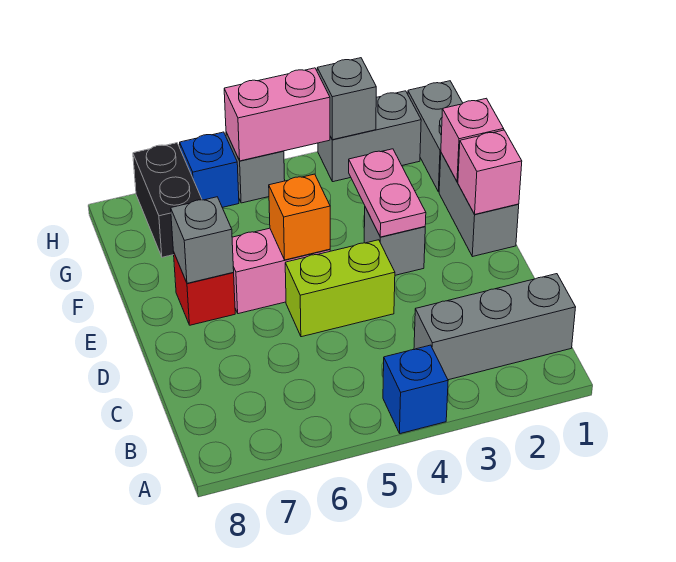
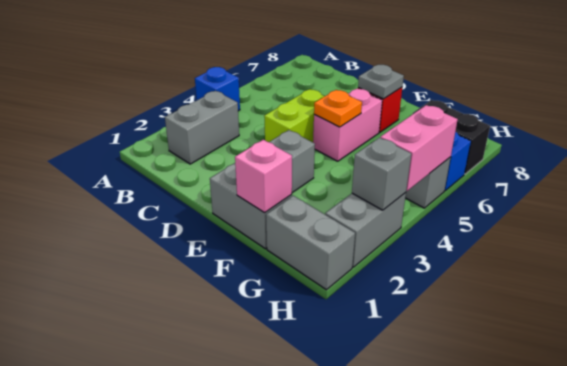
grey brick B1:B3 level 1 -> grey brick B2:B3 level 1
pink brick E1 level 2 -> none
pink plate E3:F3 level 2 -> none
orange brick E5 level 2 -> orange plate E5 level 2
grey brick E7 level 2 -> grey plate E7 level 2

